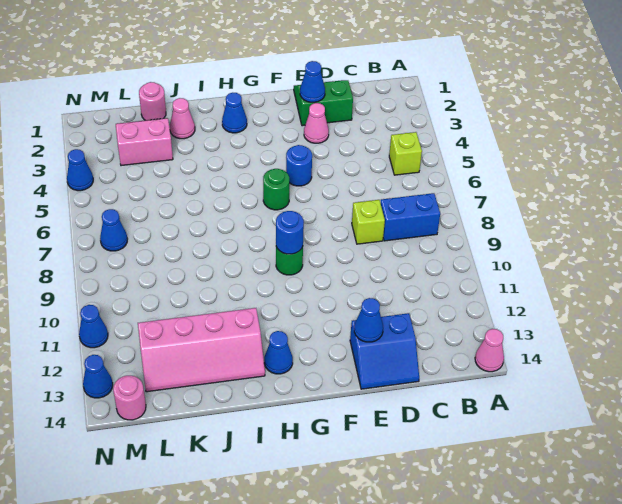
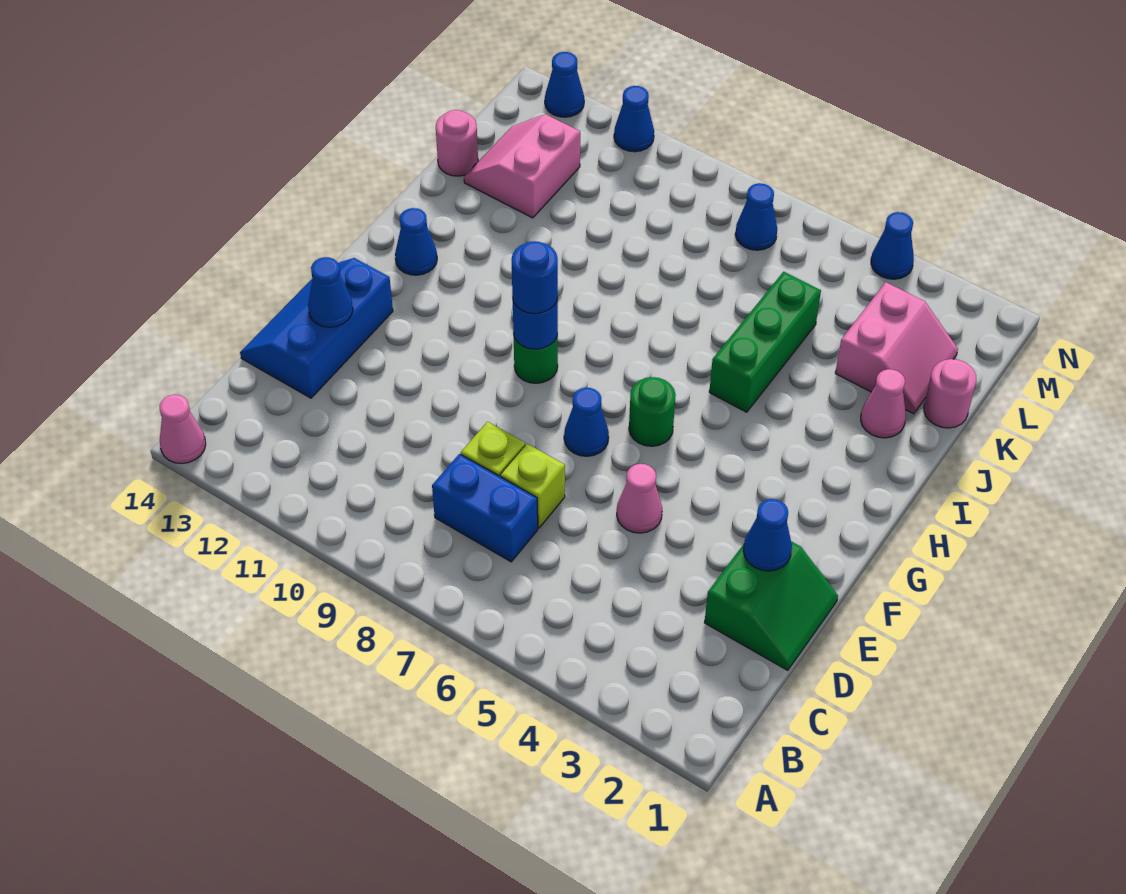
lime brick B5 level 1 -> lime brick D7 level 1
blue brick B8:C8 level 1 -> blue brick C7:C8 level 1
blue slope D13:E14 level 1 top 13 -> blue slope D13:F14 level 1 top 13
pink cone E3 level 1 -> pink cone E5 level 1
blue round brick F5 level 1 -> blue round brick G9 level 3
blue cone H2 level 1 -> blue cone F7 level 1
none -> green brick I5:K5 level 1
pink slope I12:L13 level 1 top 12 -> pink slope K12:L13 level 1 top 12
pink round brick M14 level 1 -> pink round brick K14 level 1

